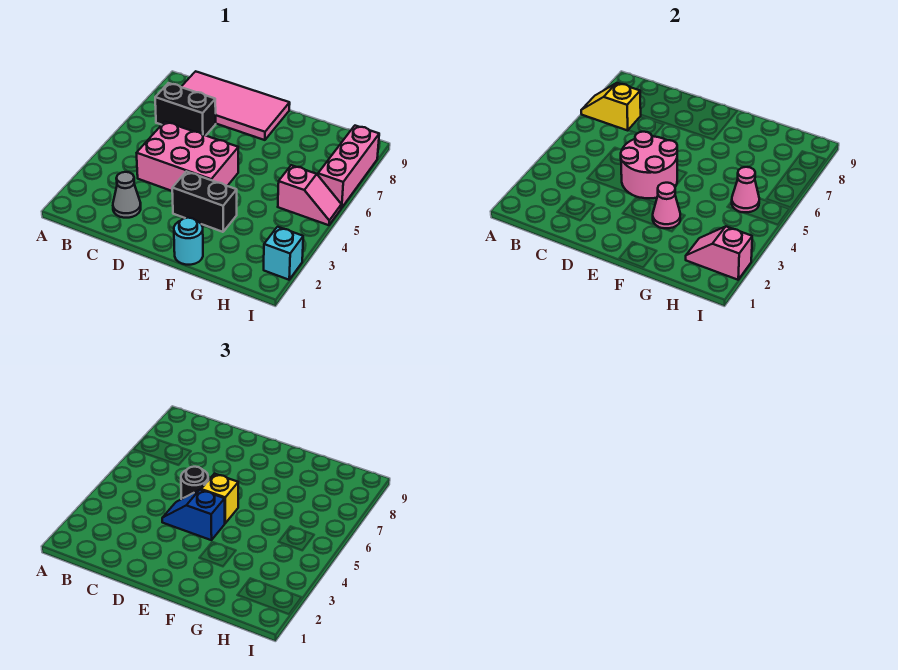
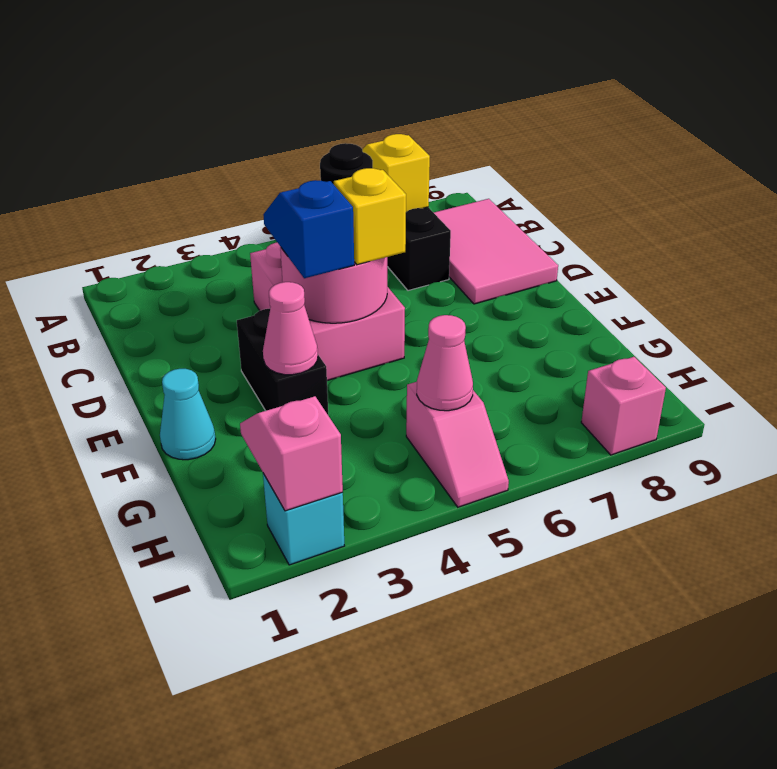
pink tile B8:E9 level 1 -> pink tile B8:D9 level 1
grey cone C2 level 1 -> none
cyan round brick F1 level 1 -> cyan cone F1 level 1
pink brick I6:I8 level 1 -> pink brick I8 level 1

